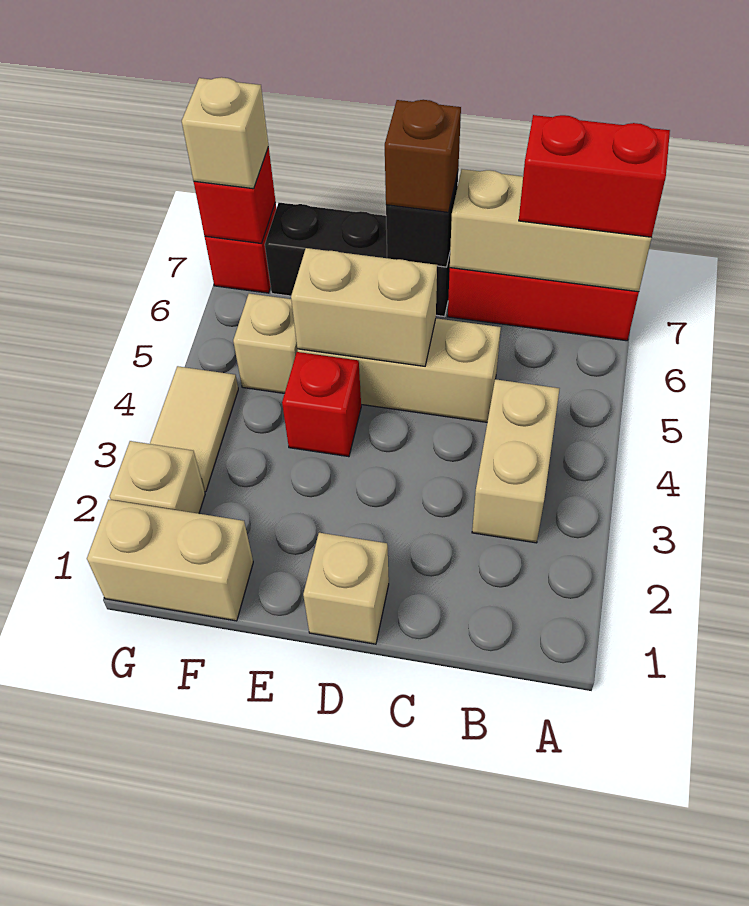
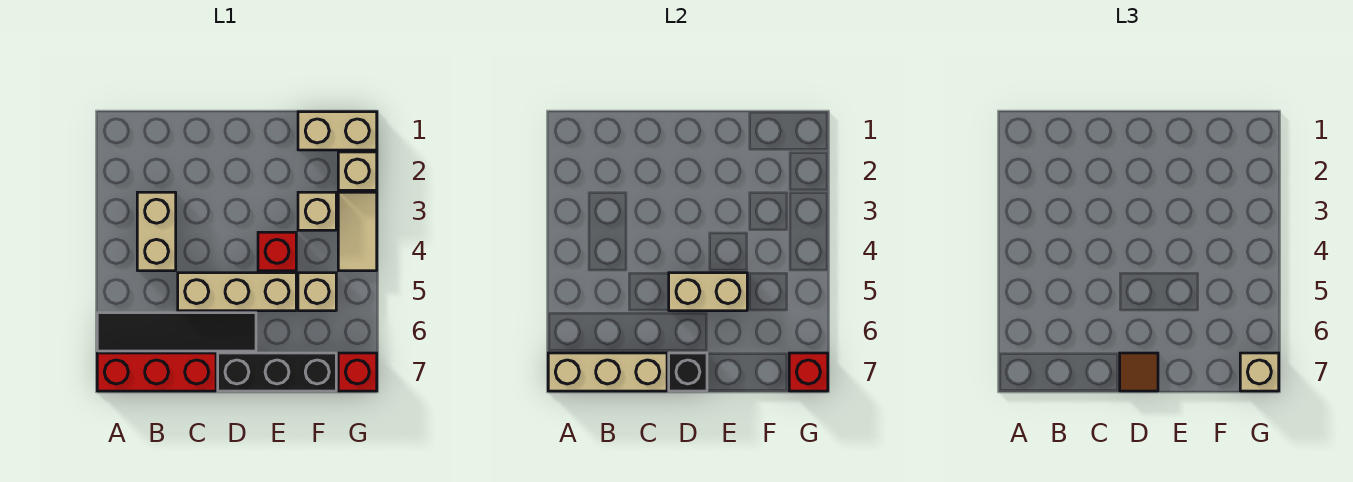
none -> black tile A6:D6 level 1
red brick A7:B7 level 3 -> none
tan brick D1 level 1 -> tan brick F3 level 1
brown brick D7 level 3 -> brown tile D7 level 3

